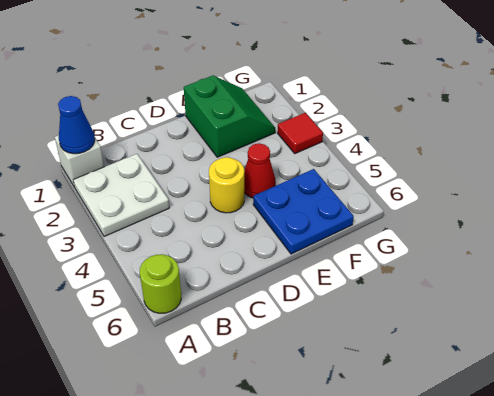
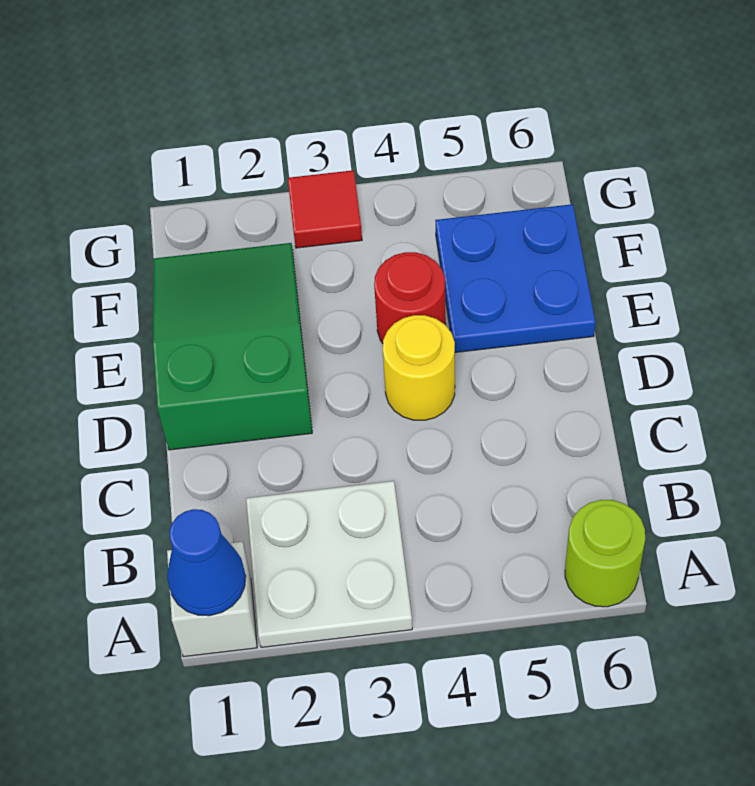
green slope E1:F2 level 1 top E -> green slope D1:F2 level 1 top D
red cone E4 level 1 -> red round brick E4 level 1

